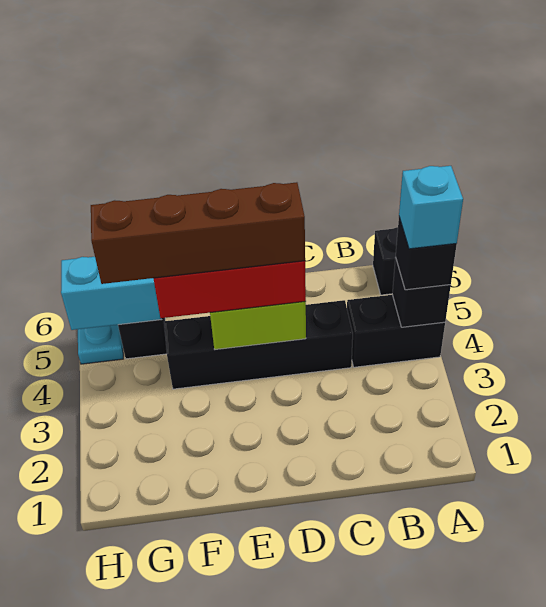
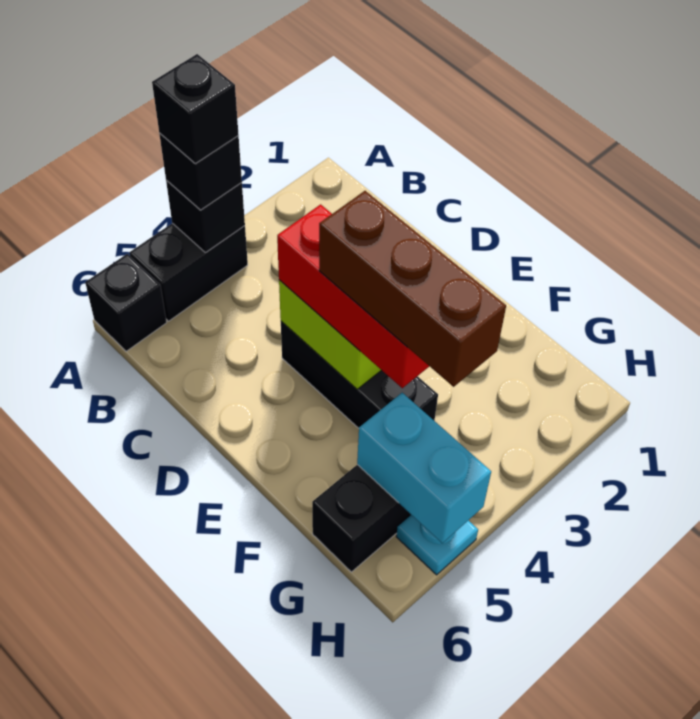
black brick A4:B4 level 1 -> black brick A4:A5 level 1
cyan brick A4 level 4 -> black brick A4 level 4
black brick C4:F4 level 1 -> black brick D4:F4 level 1
brown brick D4:G4 level 4 -> brown brick E4:G4 level 4

